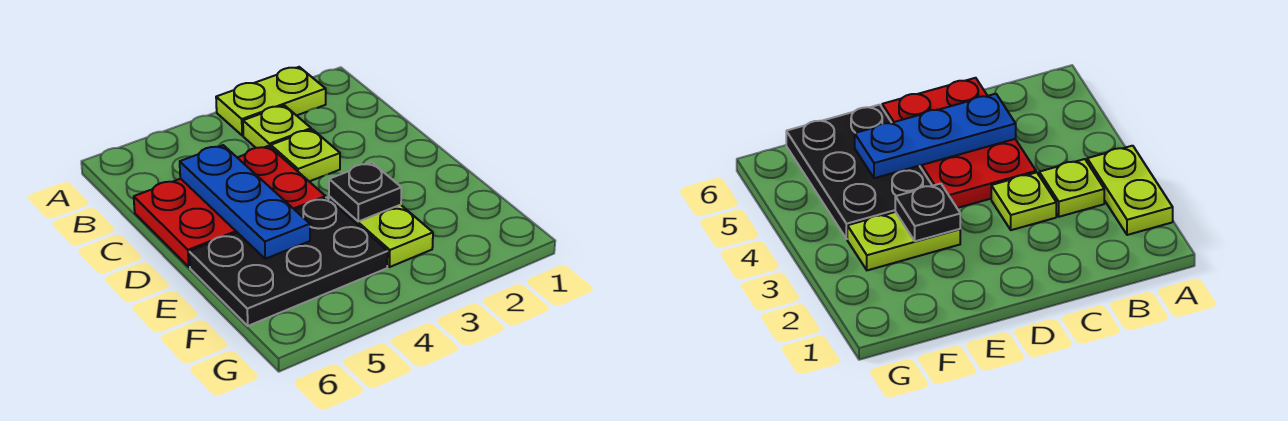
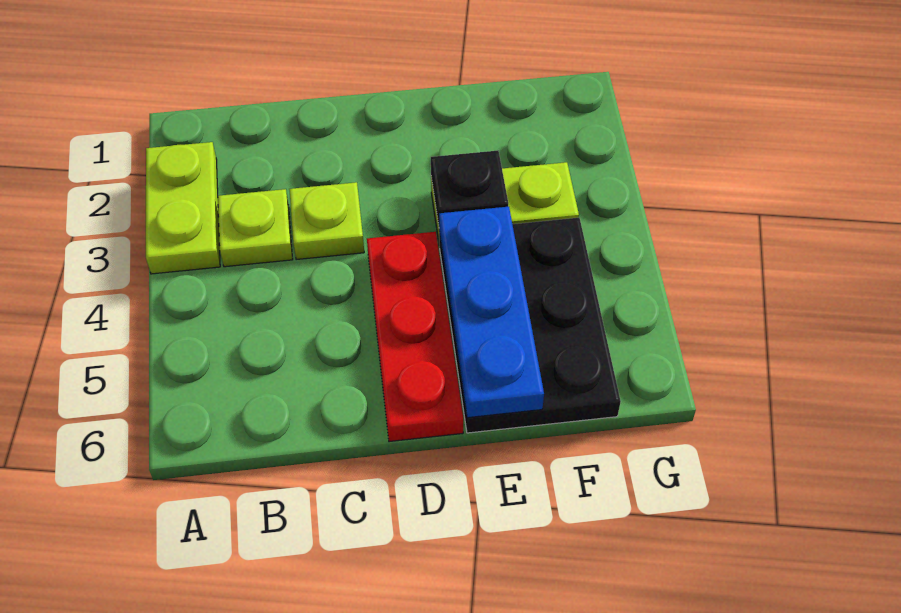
red plate C4:D6 level 1 -> red plate D4:D6 level 1
blue plate C5:E5 level 2 -> blue plate E4:E6 level 2

